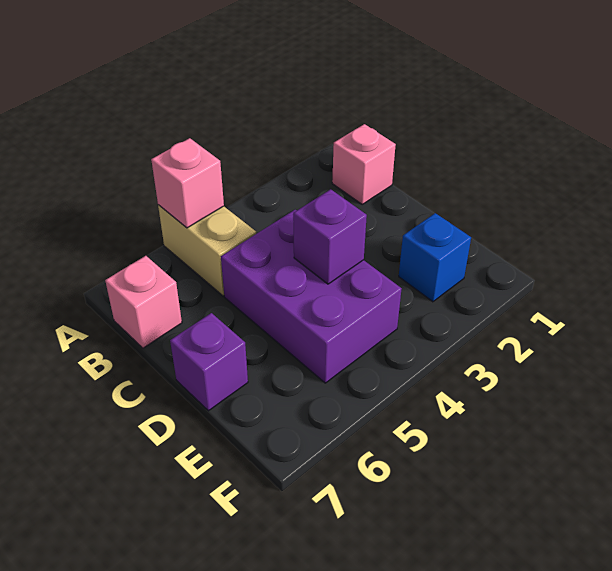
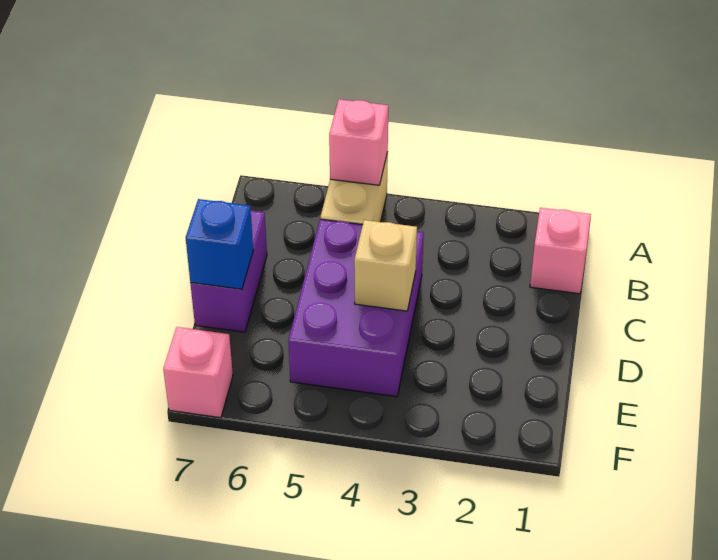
pink brick B7 level 1 -> pink brick F7 level 1
purple brick D4 level 2 -> tan brick D4 level 2
purple brick D7 level 1 -> purple brick C7:D7 level 1
blue brick E2 level 1 -> blue brick D7 level 2

